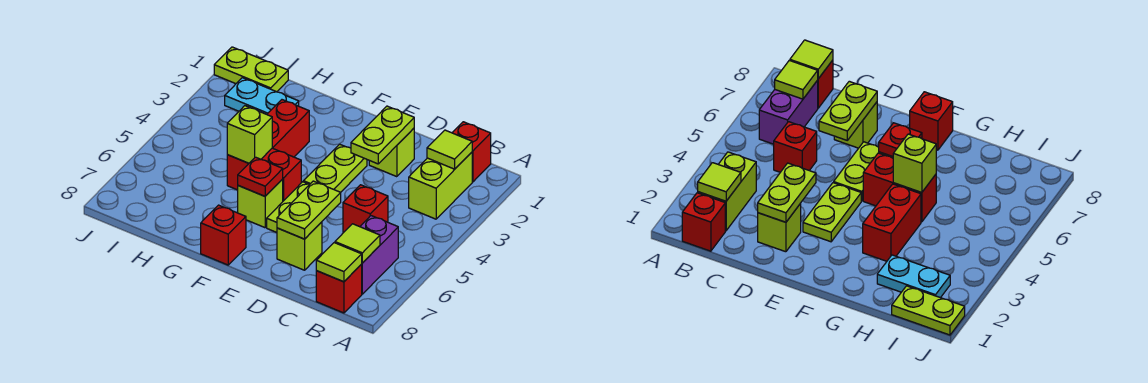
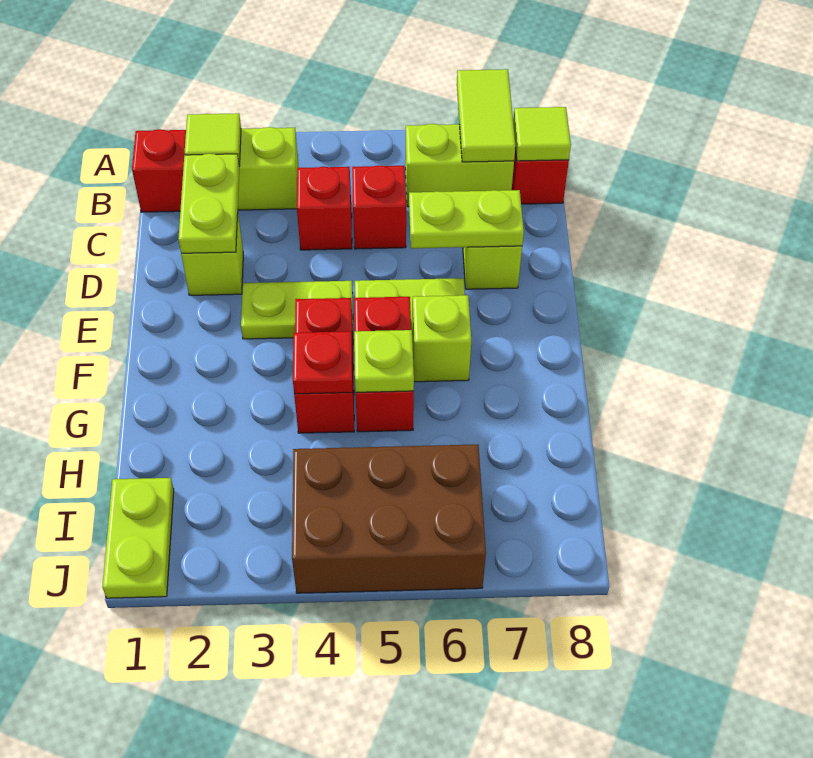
purple brick B6:B7 level 1 -> lime brick B6:B7 level 1
lime tile B7 level 2 -> lime tile A7:B7 level 2
lime plate D2:D3 level 2 -> lime plate C2:D2 level 2
red plate F6 level 2 -> red plate G4 level 2
red brick F8 level 1 -> red brick C4 level 1
red brick G3:G4 level 1 -> red brick F4:G4 level 1
lime brick G5 level 2 -> lime plate G5 level 2
cyan plate H2:I2 level 1 -> none
none -> brown brick I4:J6 level 1

